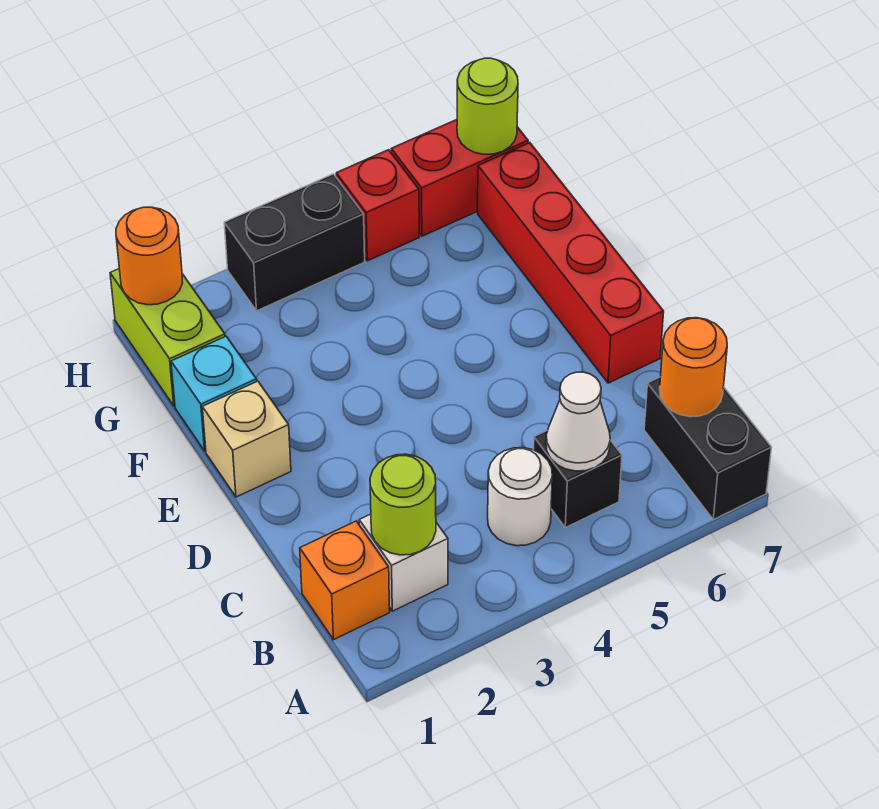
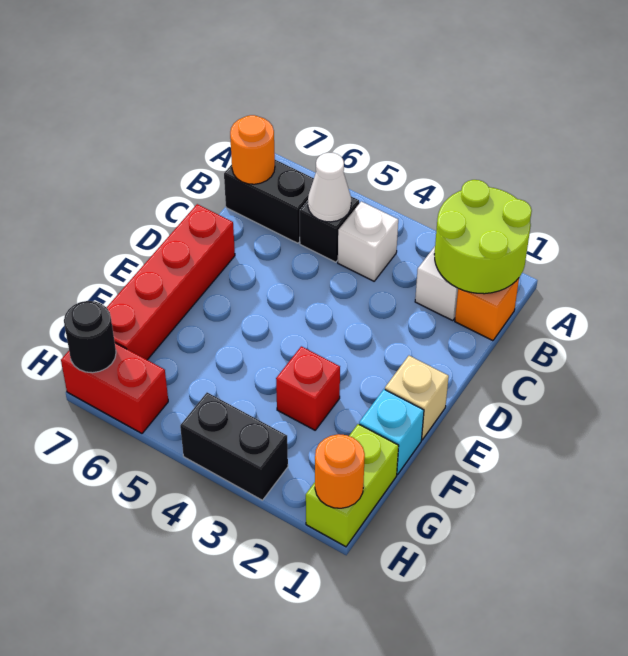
black brick A7:B7 level 1 -> black brick B6:B7 level 1
lime round brick B2 level 2 -> lime round brick A1:B2 level 2
white round brick B4 level 1 -> white brick B4 level 1
red brick H5 level 1 -> red brick F3 level 1
lime round brick H7 level 2 -> black round brick H7 level 2

